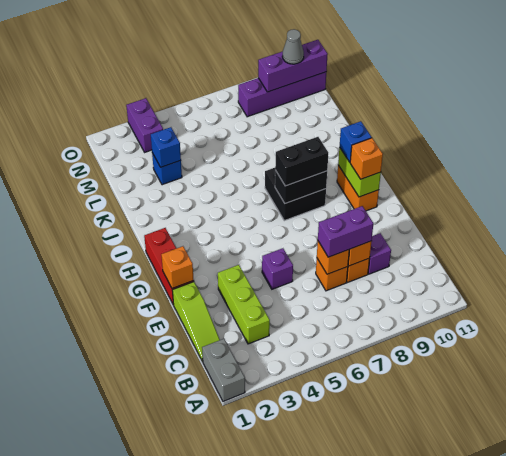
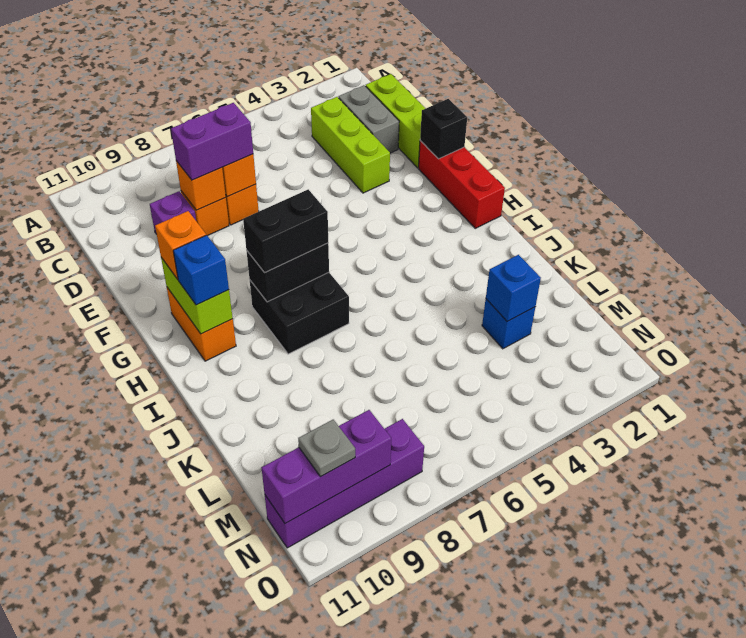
grey brick A1:B1 level 1 -> grey brick C2:D2 level 1
lime slope C1:E1 level 1 top E -> lime brick C1:E1 level 1
purple brick E5 level 1 -> none
orange brick F1 level 2 -> black brick F1 level 2
purple brick N3:O3 level 1 -> none
grey cone N10 level 3 -> grey plate N10 level 3

